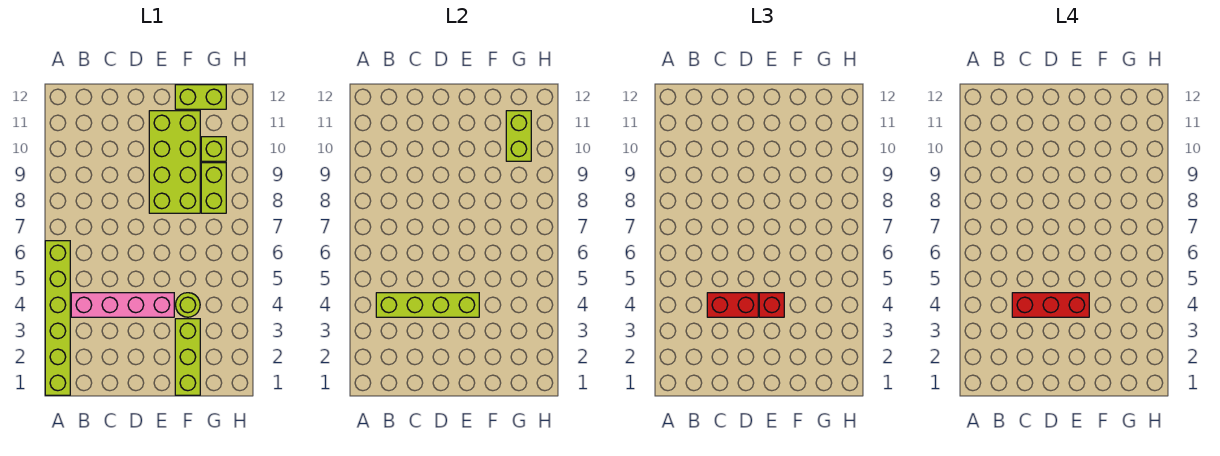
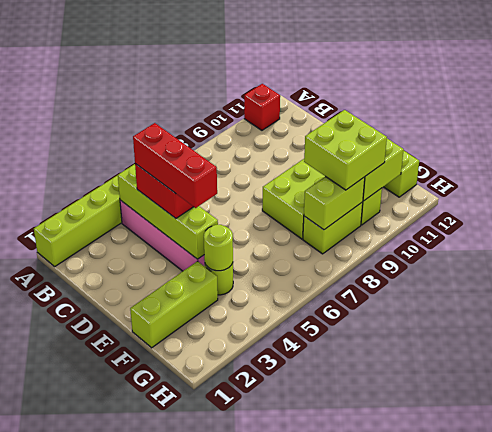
red brick E4 level 3 -> red brick A11 level 1
none -> lime round brick F4 level 2
none -> lime brick F9:G10 level 3
none -> lime brick G8:G9 level 2

